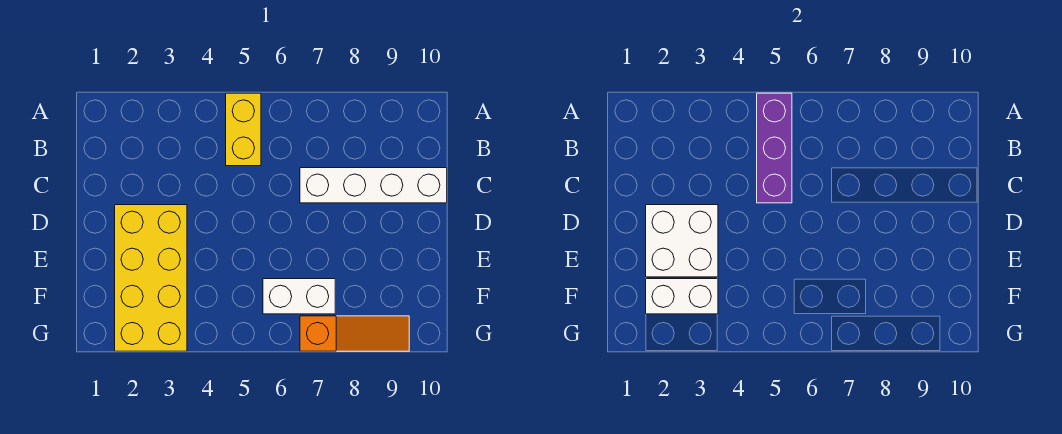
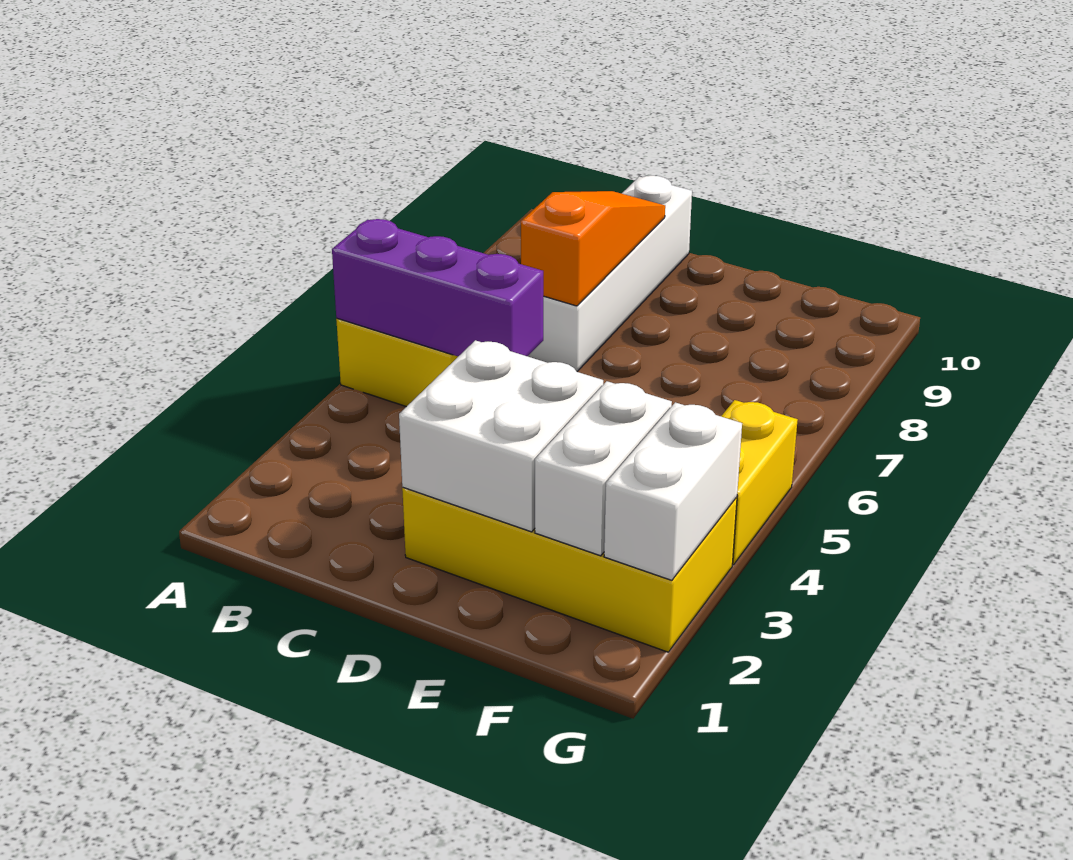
white brick F6:F7 level 1 -> white brick G2:G3 level 2
none -> yellow brick G4:G5 level 1
orange slope G7:G9 level 1 top 7 -> orange slope C7:C9 level 2 top 7

